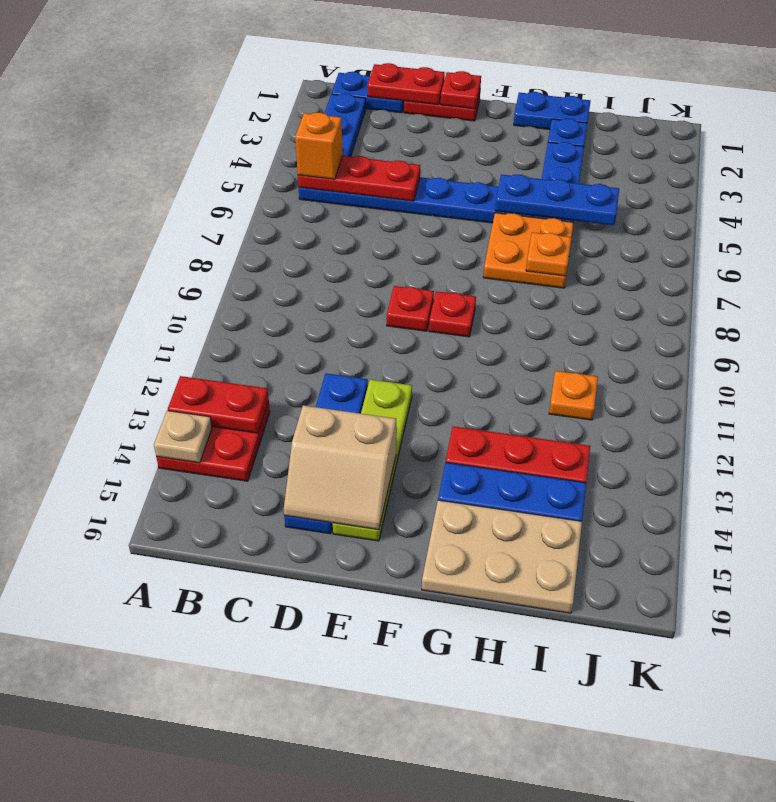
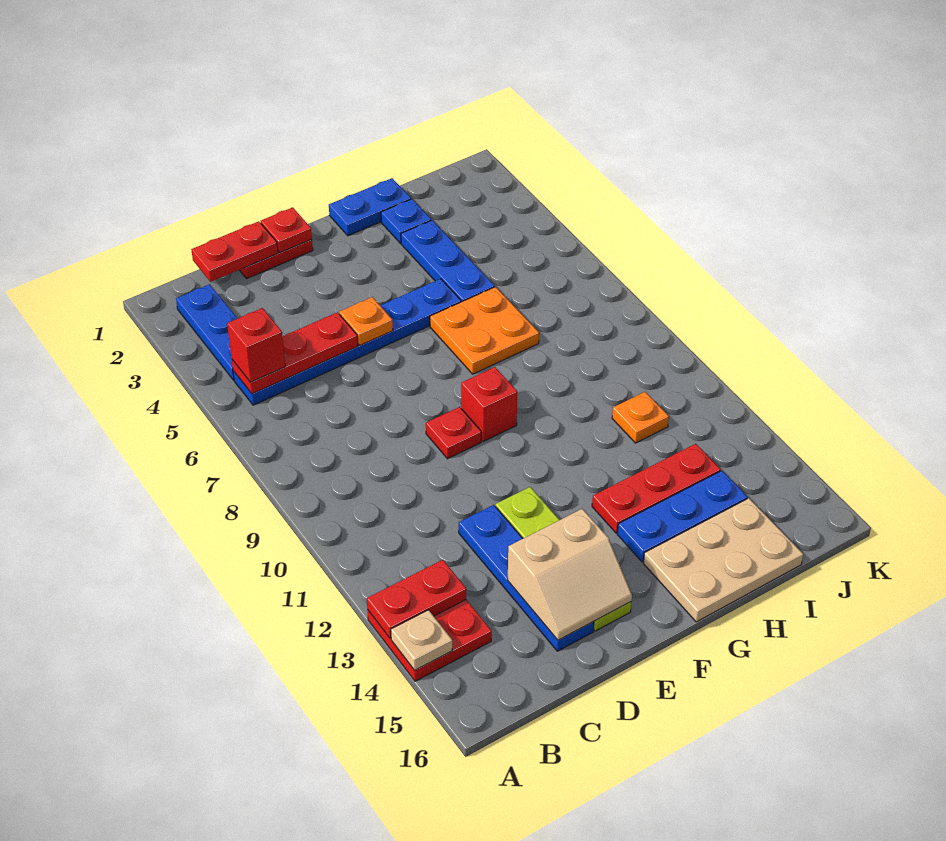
blue plate B1:C1 level 1 -> none
orange brick B5 level 3 -> red brick B5 level 3
red plate F9 level 1 -> red brick F9 level 1
blue plate G5:I5 level 2 -> none
orange plate H7 level 2 -> orange plate E5 level 2

